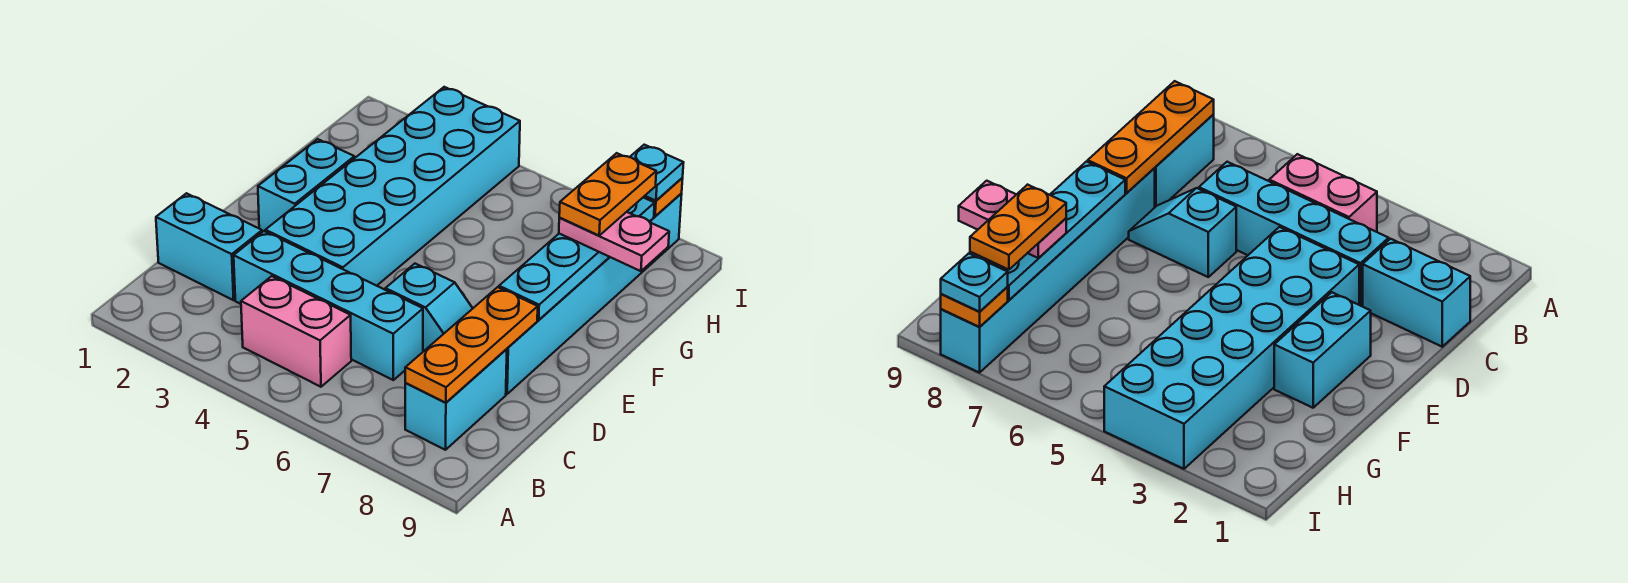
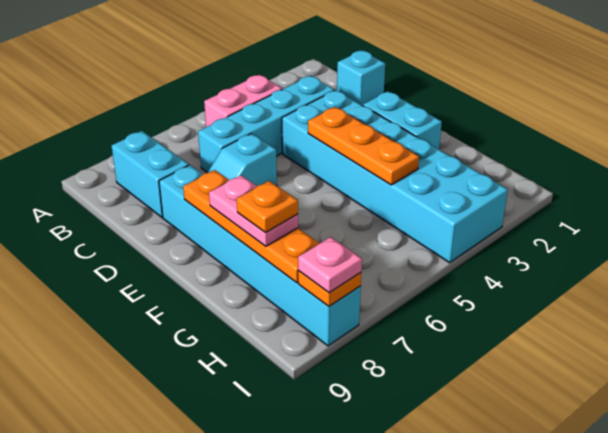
orange plate B8:D8 level 2 -> orange plate E4:G4 level 2
cyan brick C1:C2 level 1 -> cyan brick C1 level 1
cyan plate E8:H8 level 2 -> orange plate E8:H8 level 2
pink plate G8:G9 level 3 -> pink plate F8:G8 level 3
orange plate G8:H8 level 4 -> orange plate G8 level 4
cyan plate I8 level 3 -> pink plate I8 level 3

